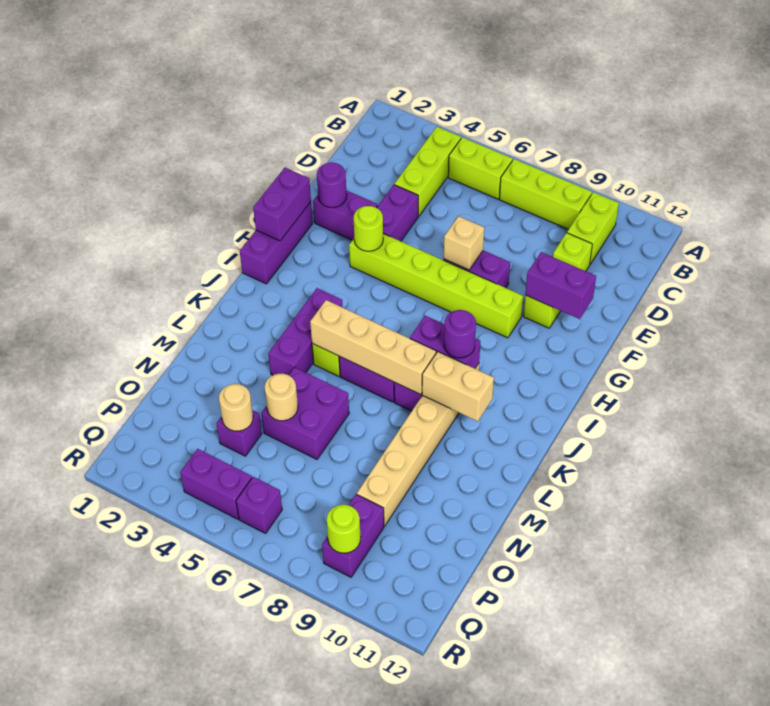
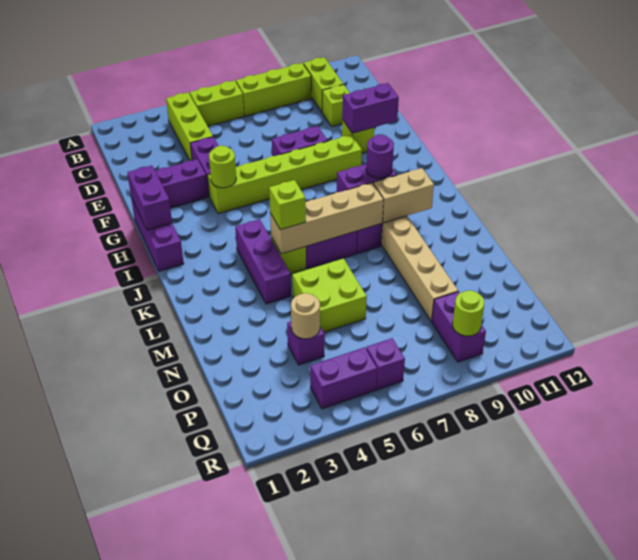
purple round brick F2 level 2 -> none
tan brick F7 level 2 -> none
none -> lime brick K5 level 3
purple brick M5:N6 level 1 -> lime brick M5:N6 level 1
tan round brick N5 level 2 -> none

